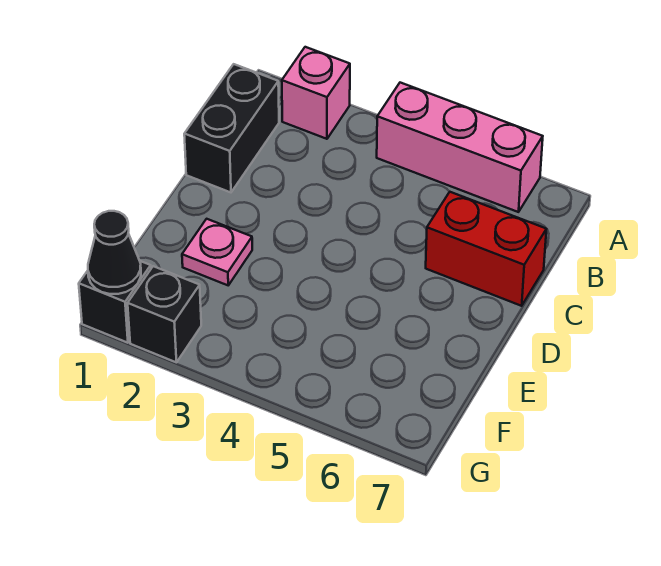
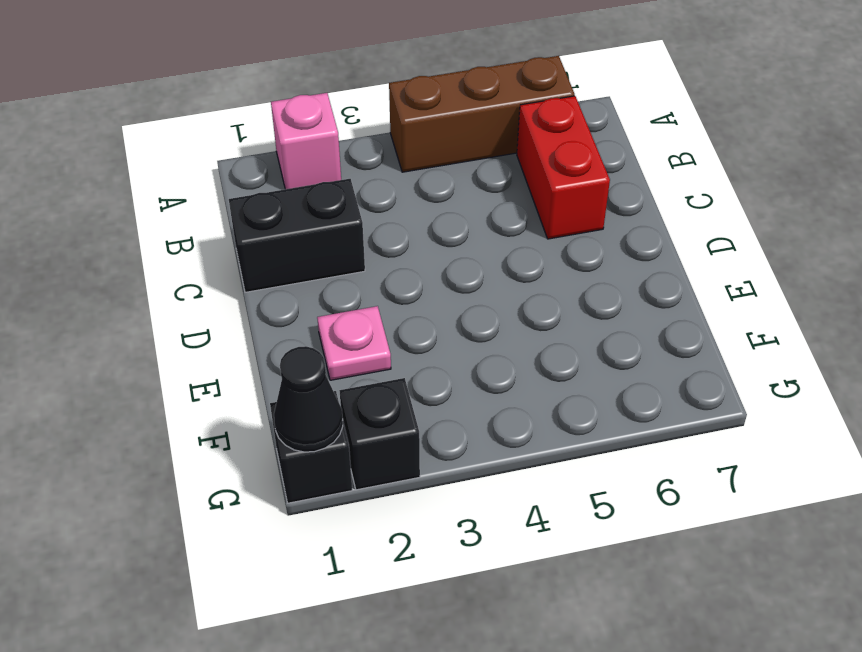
pink brick A4:A6 level 1 -> brown brick A4:A6 level 1
black brick B1:C1 level 1 -> black brick C1:C2 level 1
red brick C6:C7 level 1 -> red brick B6:C6 level 1

